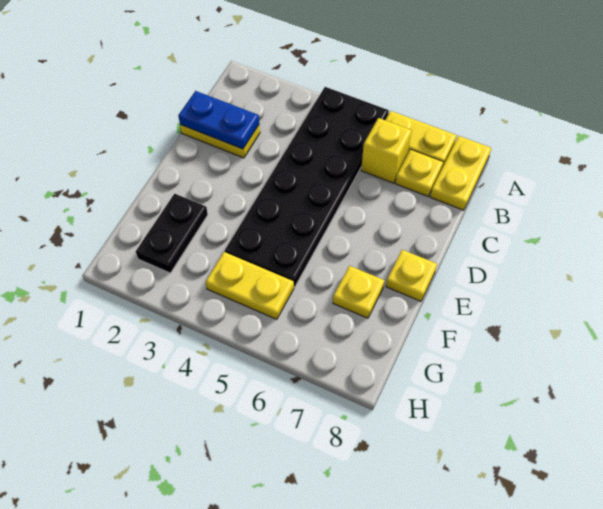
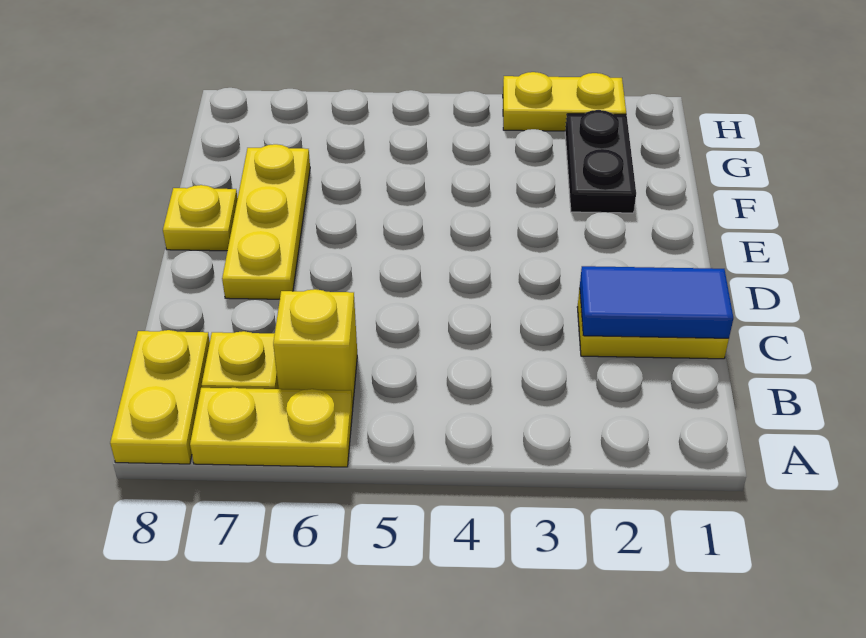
black plate A4:F5 level 1 -> none
blue plate C1:C2 level 2 -> blue tile C1:C2 level 2
yellow plate F7 level 1 -> yellow plate D7:F7 level 1
yellow plate G4:G5 level 1 -> yellow plate H2:H3 level 1

